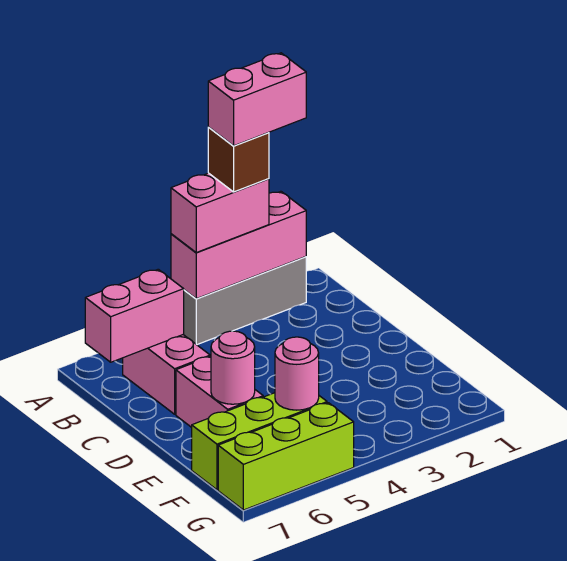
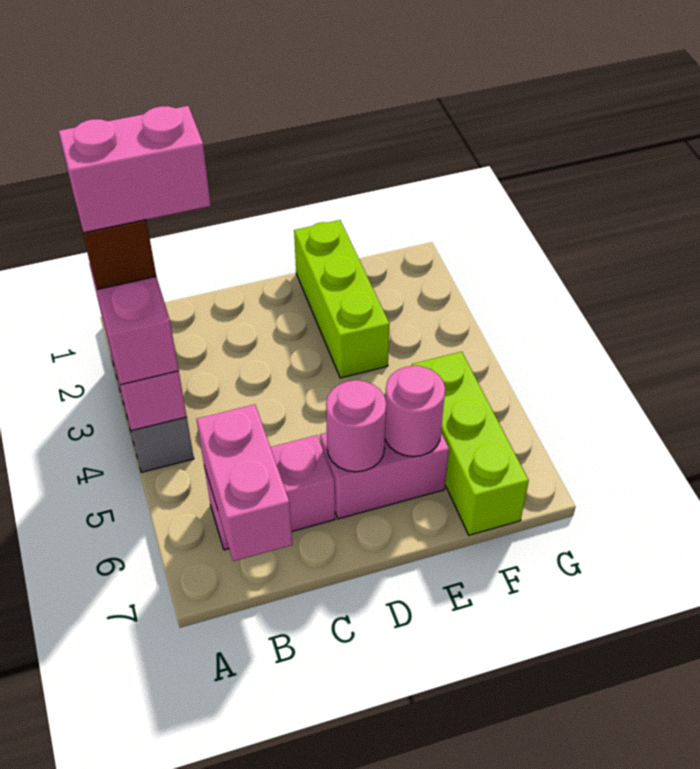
pink brick A2:A3 level 5 -> pink brick A3:B3 level 5
pink round brick F5 level 2 -> pink round brick D6 level 2
lime brick G5:G7 level 1 -> lime brick E1:E3 level 1

